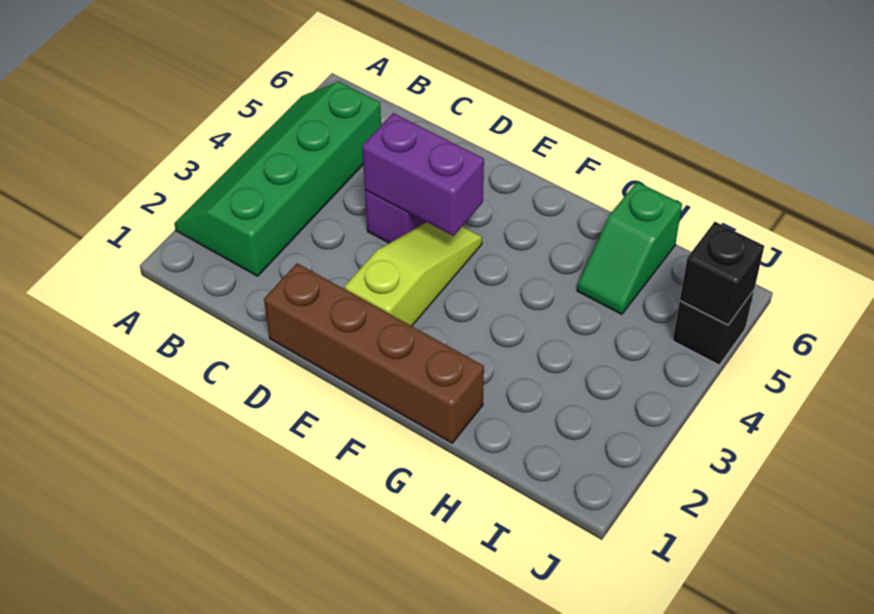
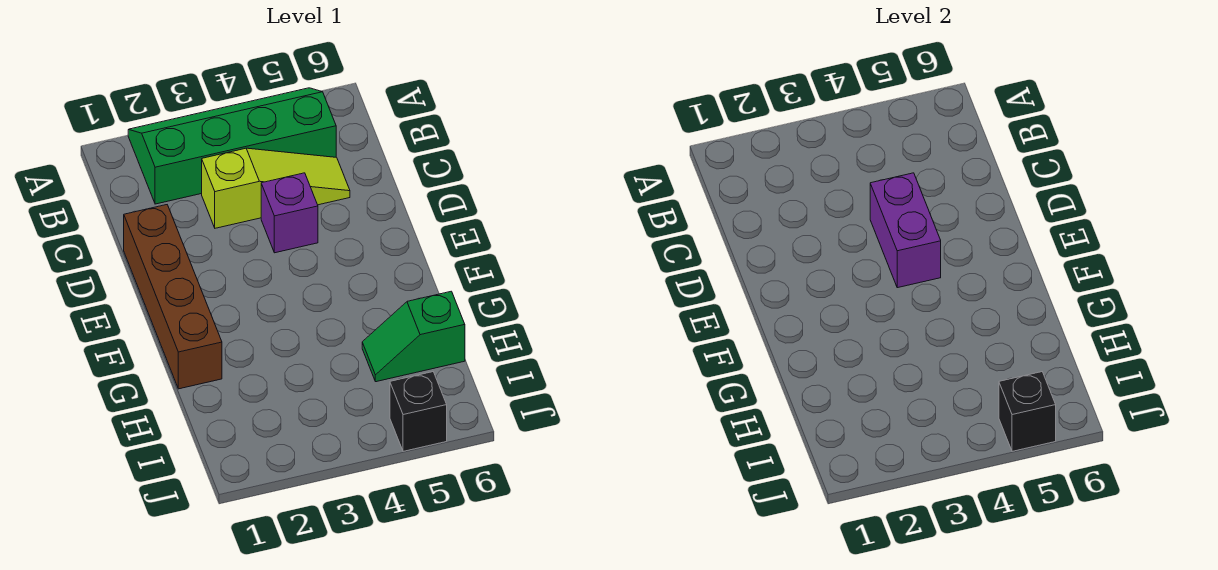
lime slope E2:E4 level 1 top 2 -> lime slope C3:C5 level 1 top 3

